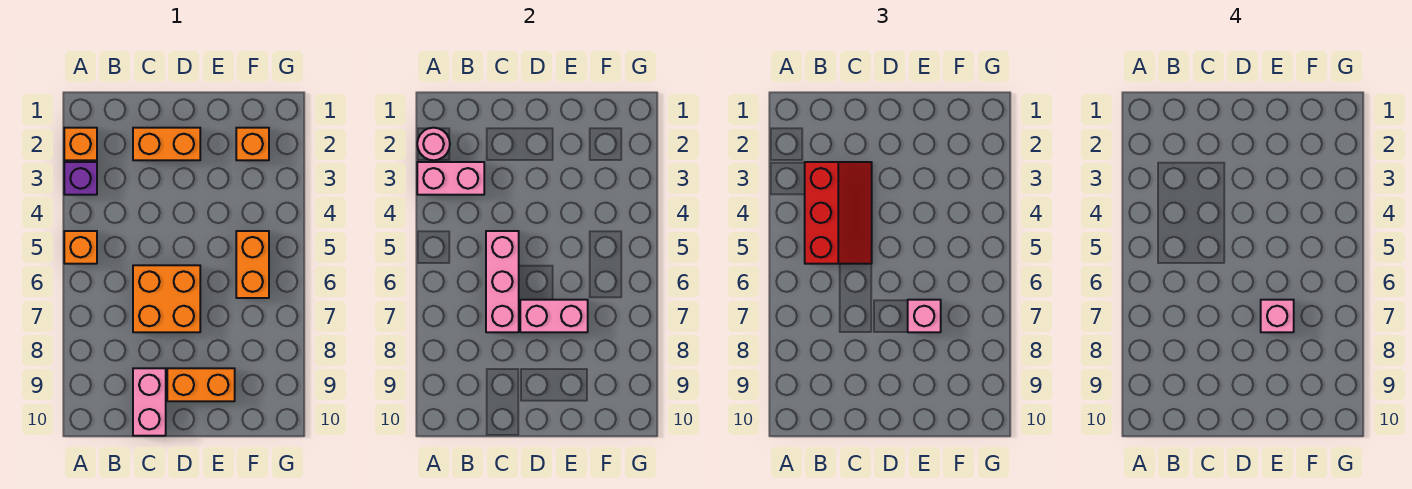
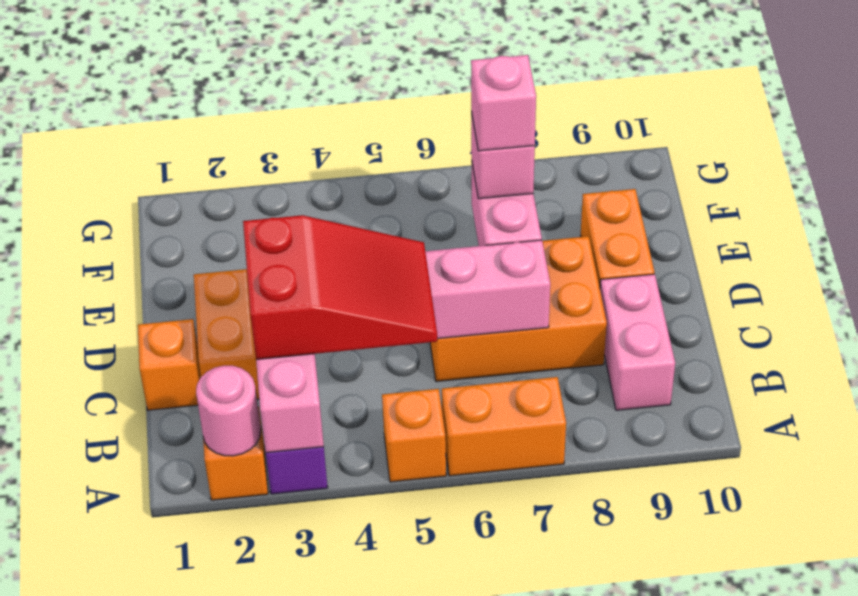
red slope B3:C5 level 3 top B -> red slope B3:C5 level 3 top 3
orange brick C6:D7 level 1 -> orange brick C6:D8 level 1
pink brick C9:C10 level 1 -> pink brick B9:C9 level 1
orange brick F2 level 1 -> orange brick C1 level 1
orange brick F5:F6 level 1 -> orange brick A6:A7 level 1

